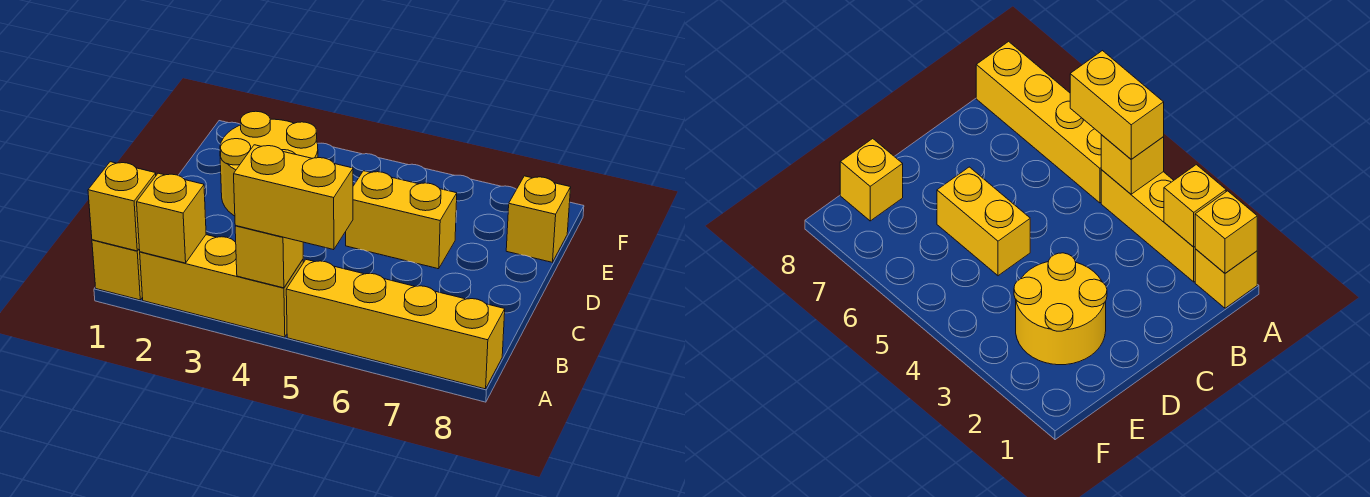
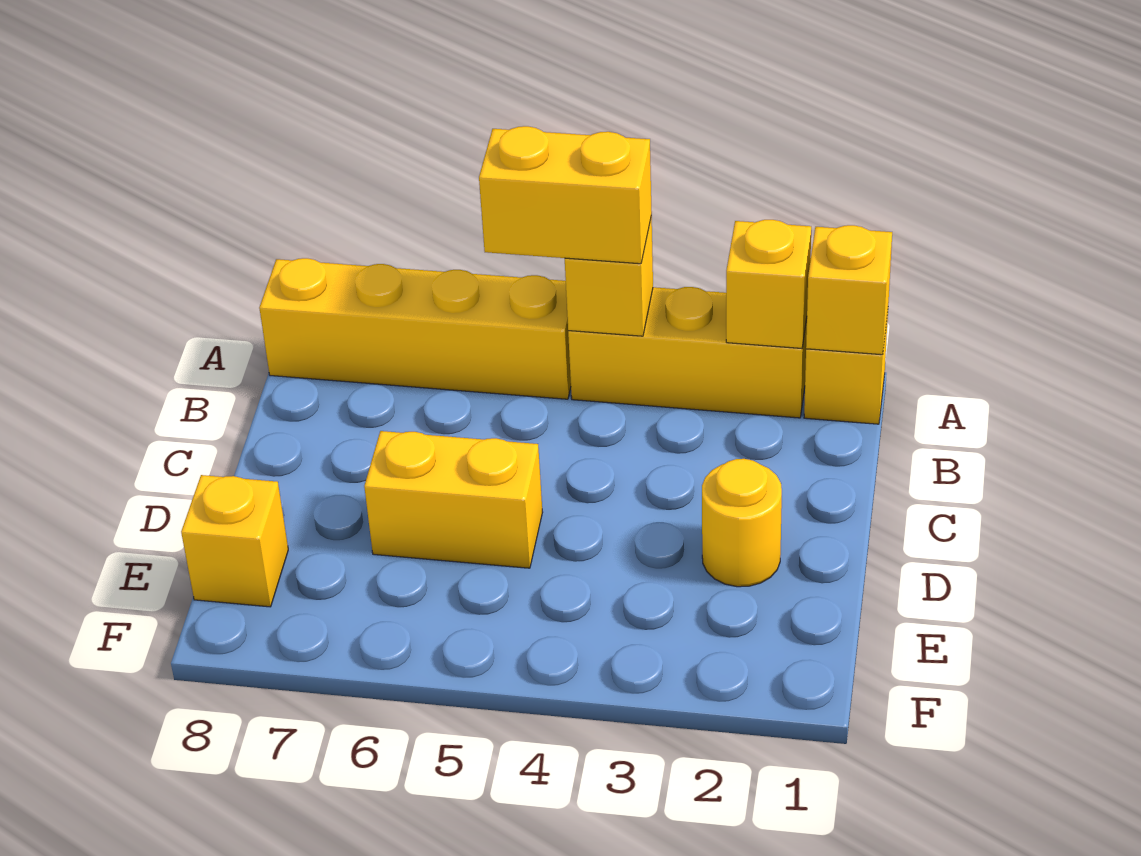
yellow round brick D2:E3 level 1 -> yellow round brick D2 level 1

